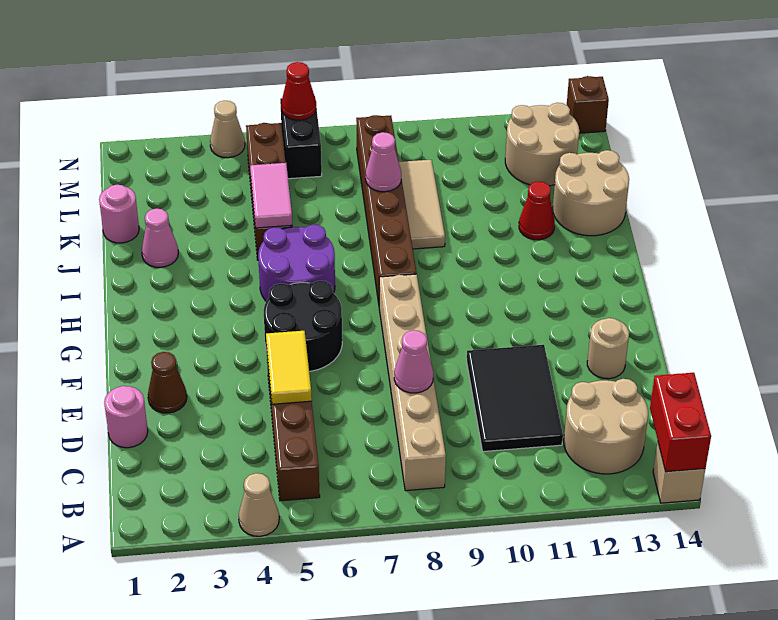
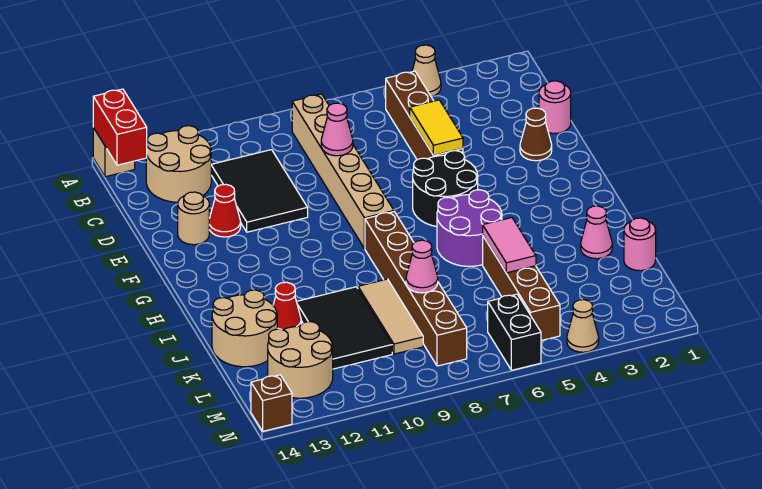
none -> black tile J10:L11 level 1
red cone N6 level 2 -> red cone E12 level 1

